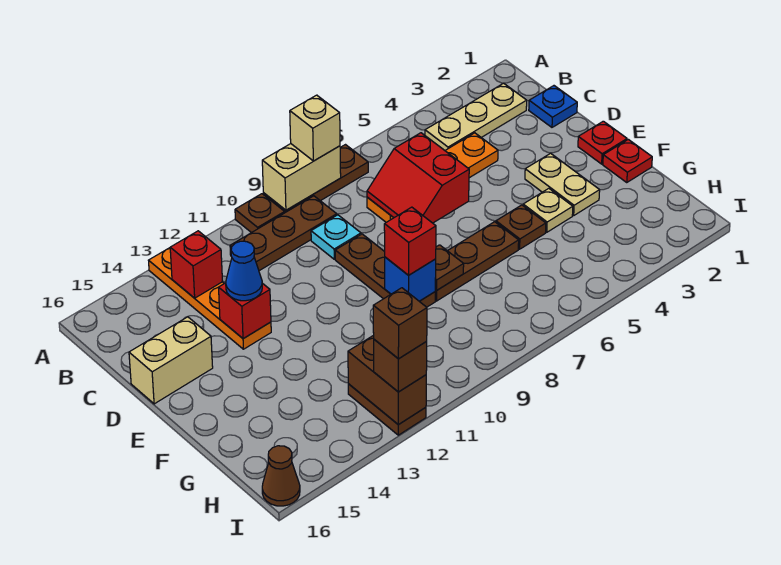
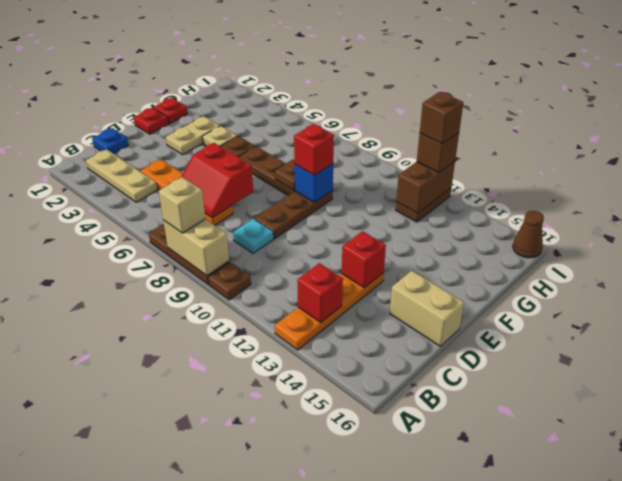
brown plate B9:B11 level 1 -> none
red slope C6:D7 level 2 top 6 -> red slope C6:D7 level 2 top D
blue cone D13 level 3 -> none

